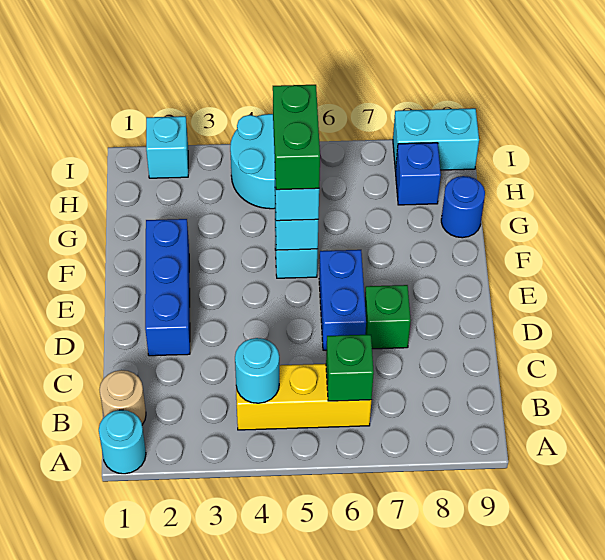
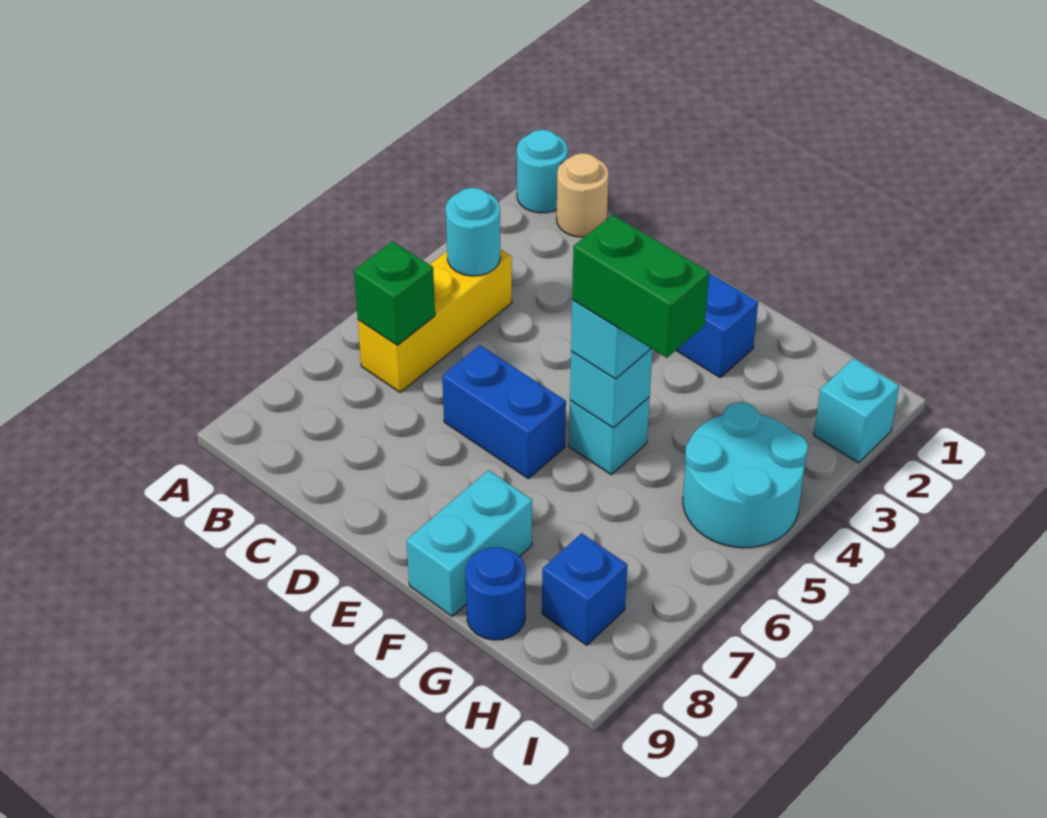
green brick D7 level 1 -> none
cyan brick I8:I9 level 1 -> cyan brick F8:F9 level 1

